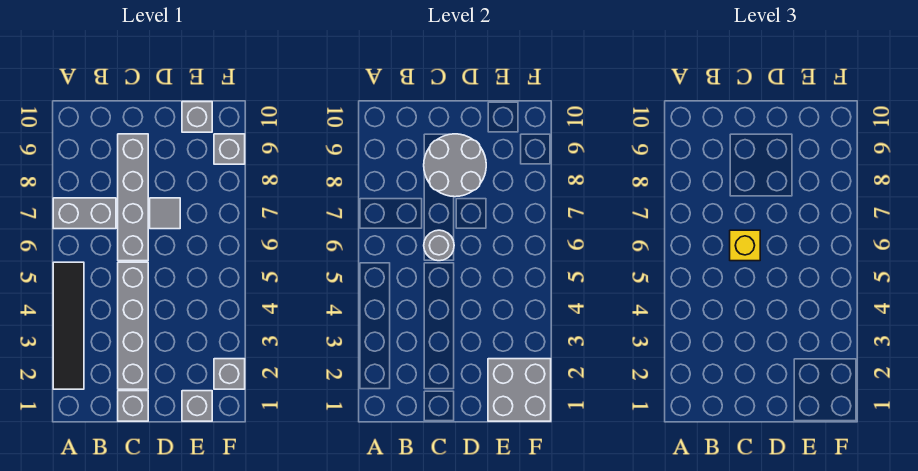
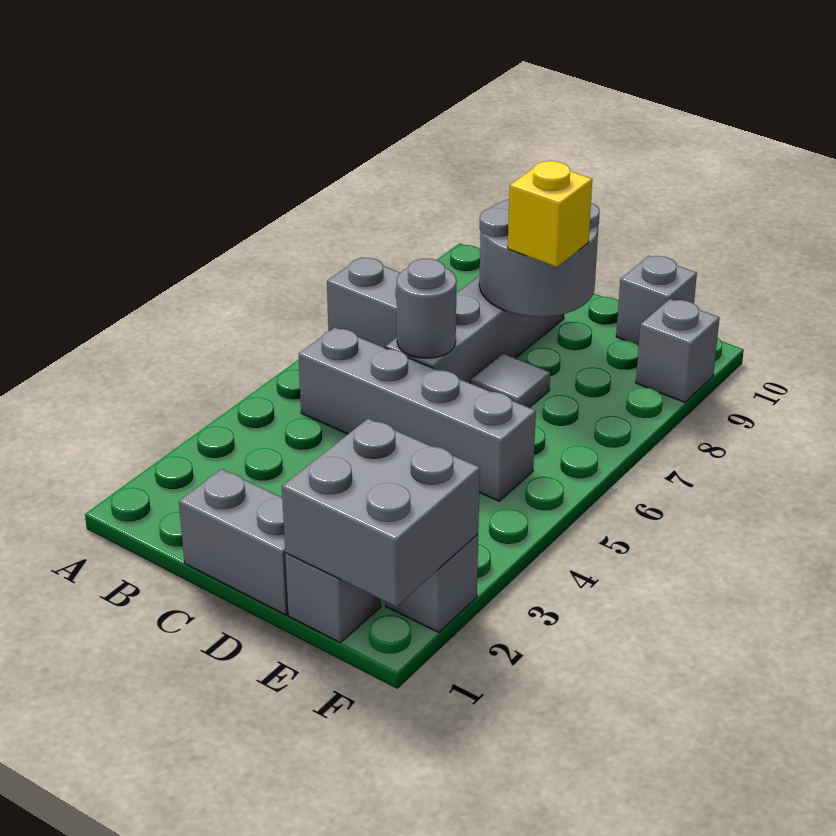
black tile A2:A5 level 1 -> none
grey brick C1 level 1 -> grey brick C1:D1 level 1
grey brick C2:C5 level 1 -> grey brick B5:E5 level 1
yellow brick C6 level 3 -> yellow brick D8 level 3

